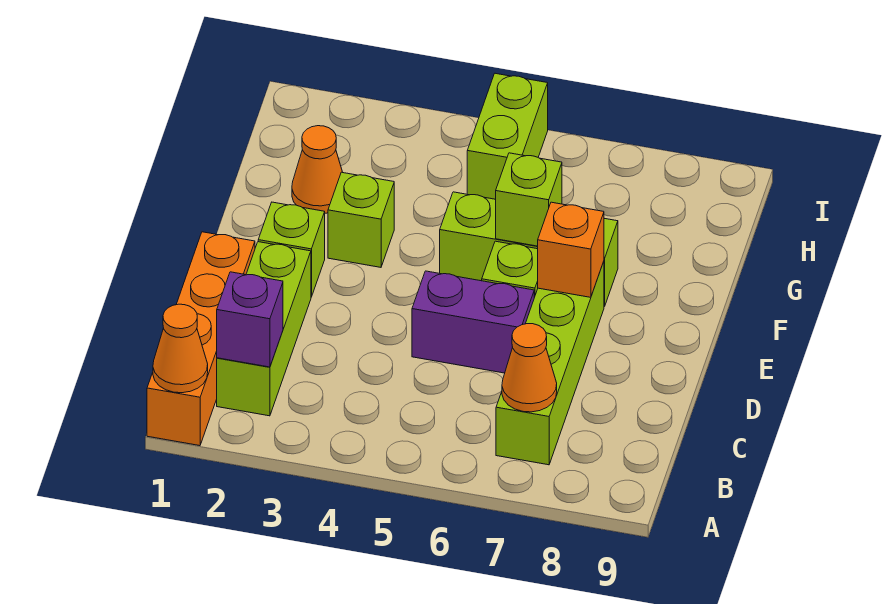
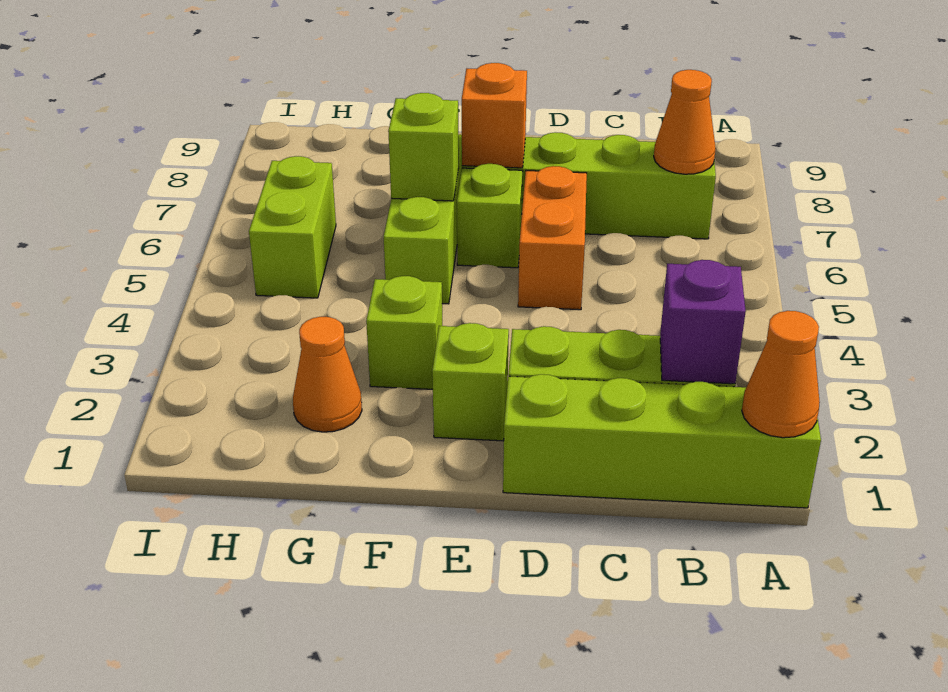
orange brick A1:D1 level 1 -> lime brick A1:D1 level 1
purple brick D5:D6 level 1 -> orange brick D5:D6 level 1
lime brick H5:I5 level 1 -> lime brick H5:H6 level 1

